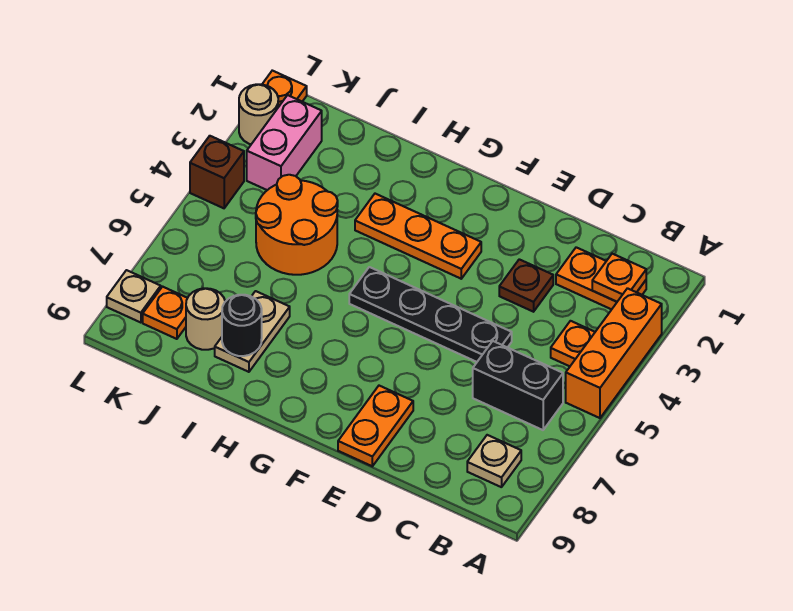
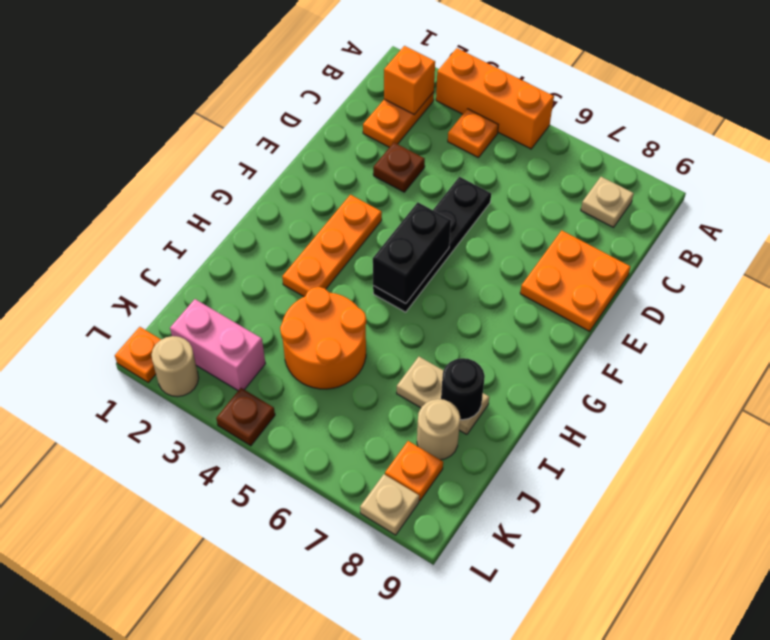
orange plate B2 level 2 -> orange brick B2 level 2
black brick B6:C6 level 1 -> black brick F5:G5 level 2
orange plate E8:E9 level 1 -> orange plate D8:E9 level 1
brown brick L4 level 1 -> brown plate L4 level 1

